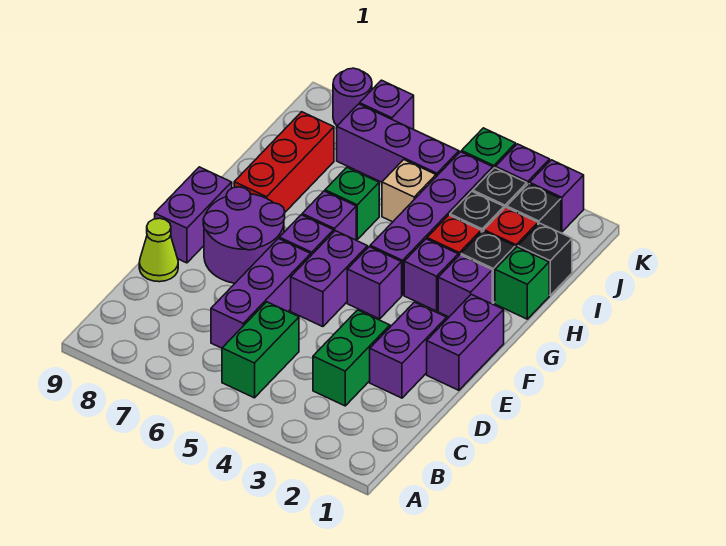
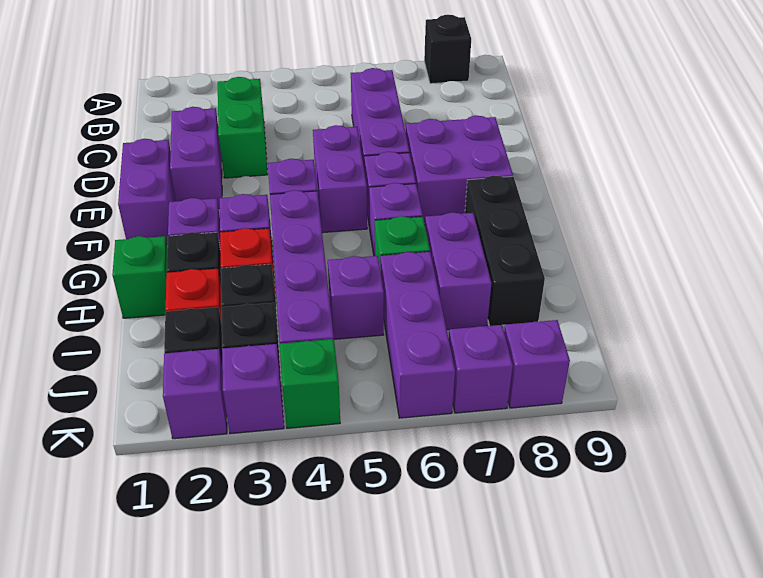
green brick B5:C5 level 1 -> none
lime cone D9 level 1 -> none
purple round brick E7:F8 level 1 -> purple brick E7:F8 level 1
purple brick E9:F9 level 1 -> purple brick H7:I7 level 1
red brick G8:I8 level 1 -> black brick G8:I8 level 1
black brick I1 level 1 -> black brick A8 level 1
tan brick I5 level 1 -> purple brick I5 level 1
purple brick J5:J7 level 1 -> purple brick I6:K6 level 1
purple round brick K8 level 1 -> purple brick K8 level 1

